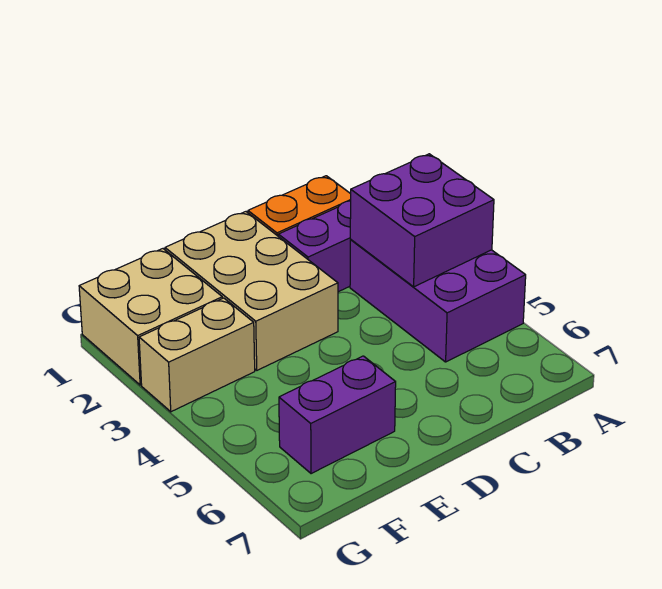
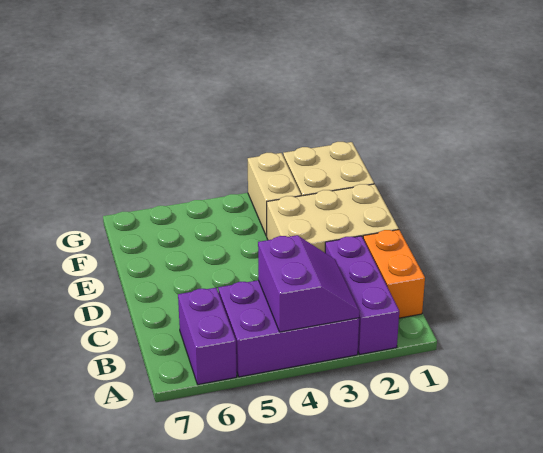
purple brick A3:B4 level 2 -> purple slope A3:B4 level 2 top 4
purple brick E6:F6 level 1 -> purple brick A6:B6 level 1

